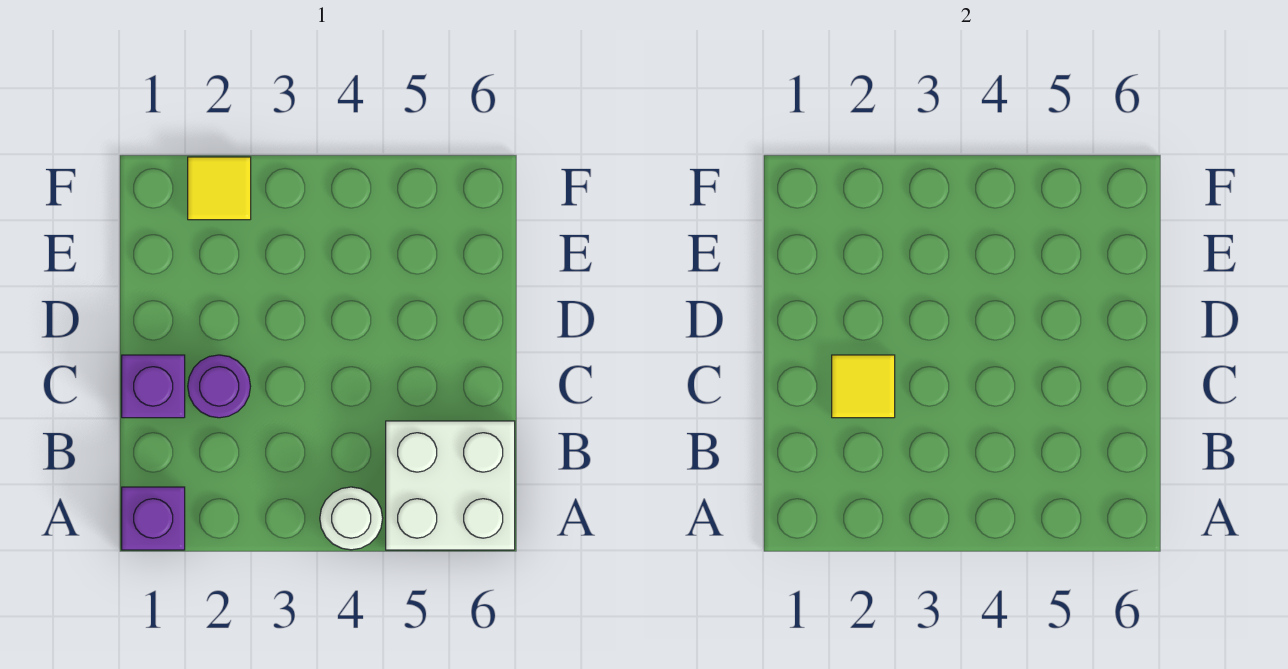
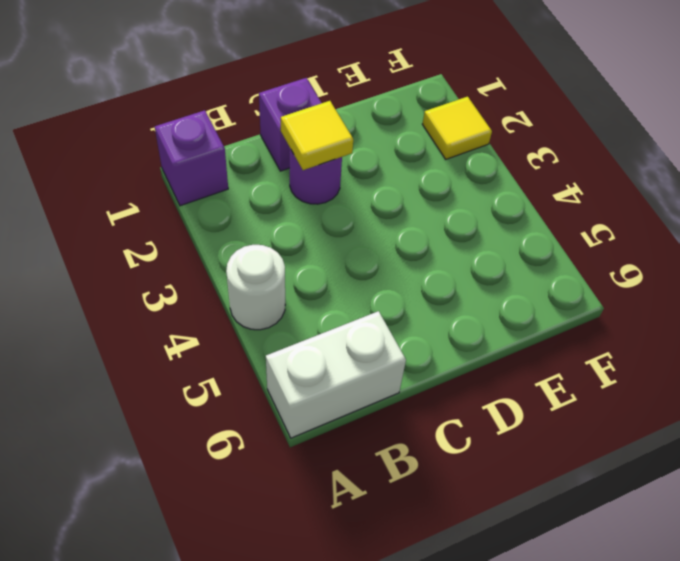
white brick A5:B6 level 1 -> white brick A6:B6 level 1

